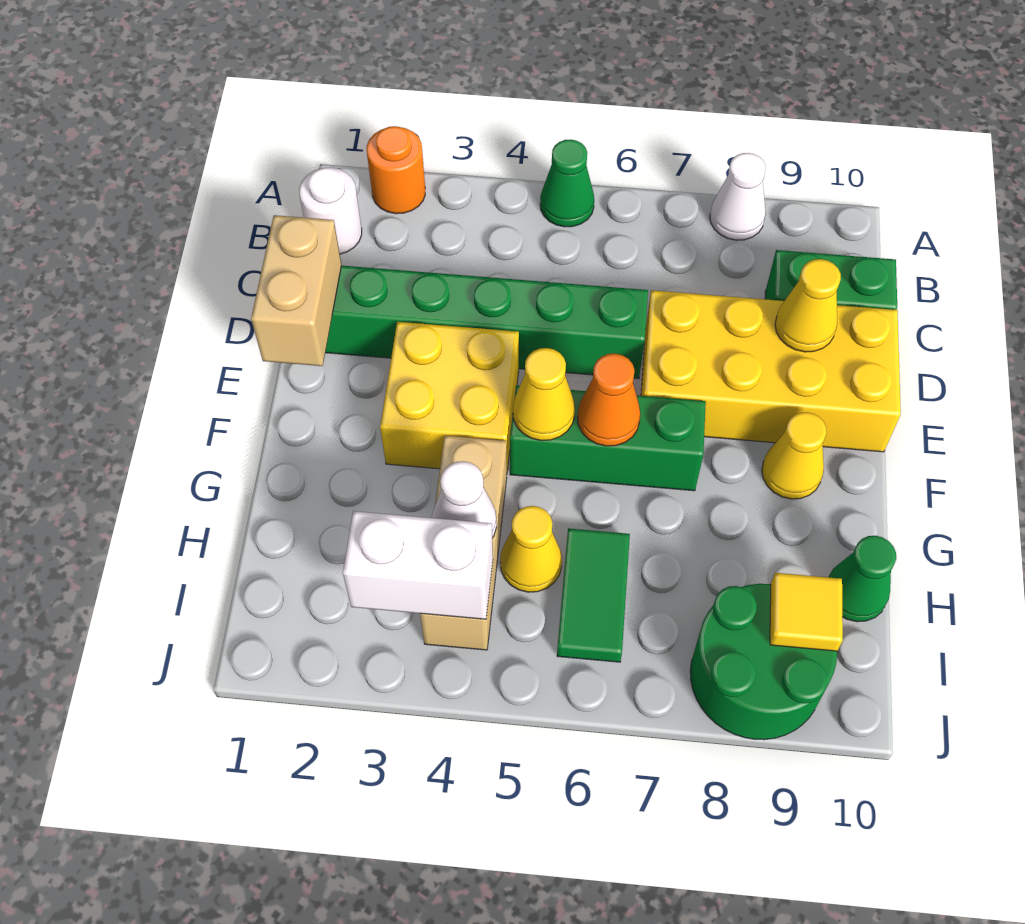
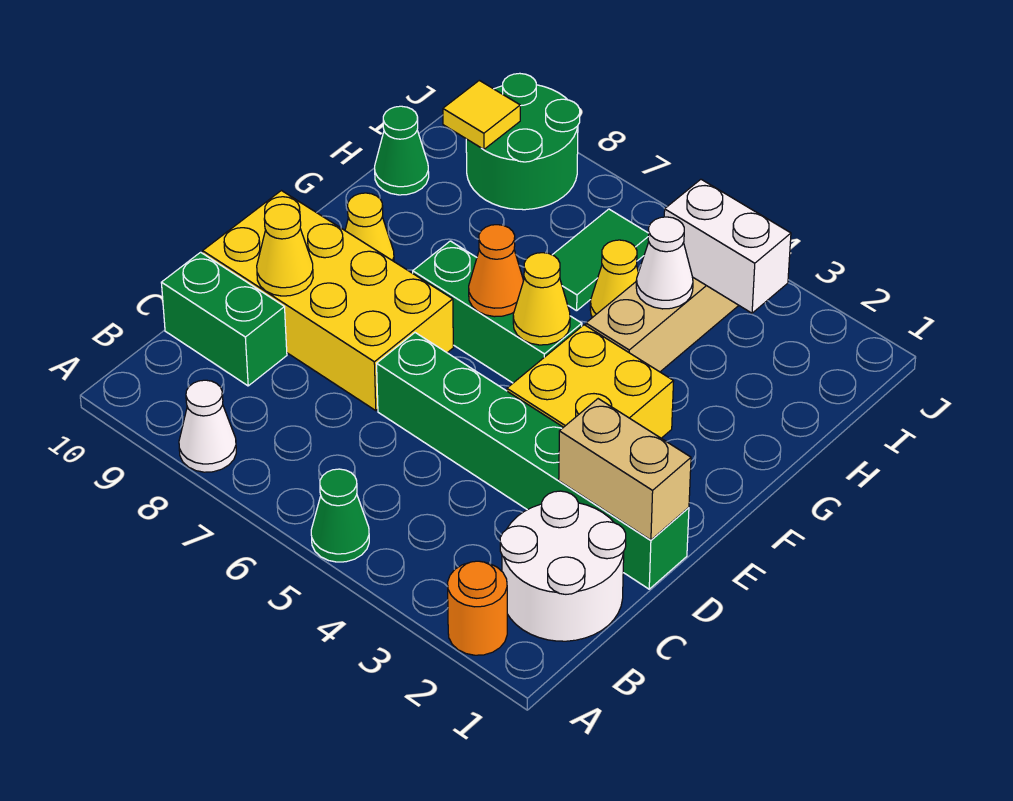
white round brick B1 level 1 -> white round brick B1:C2 level 1
tan brick D1:E1 level 2 -> tan brick D1:D2 level 2

